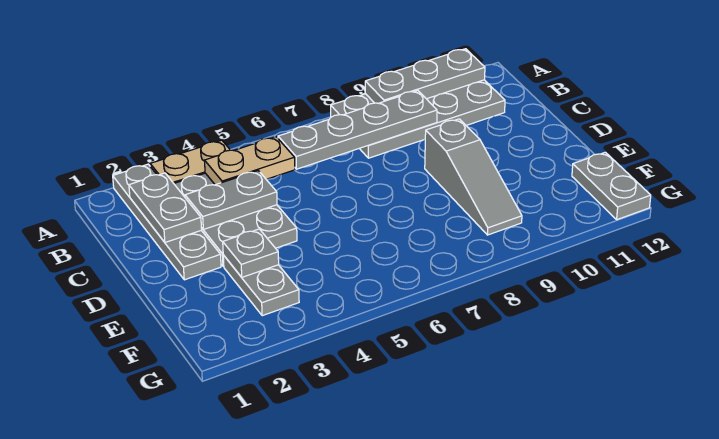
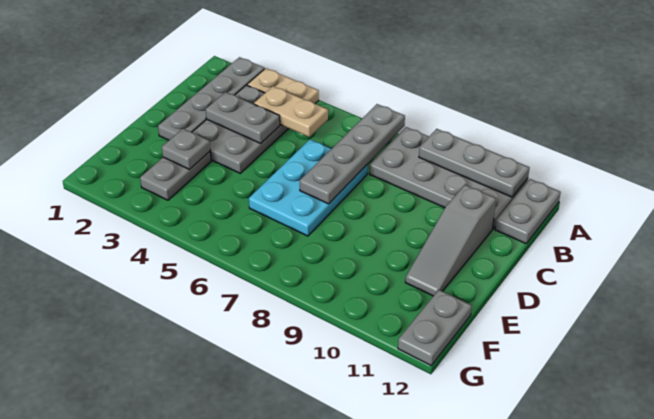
grey plate B2:C2 level 2 -> grey plate A12:B12 level 1
grey plate B6:B9 level 2 -> grey plate A7:D7 level 2
none -> cyan plate C6:E7 level 1
grey slope D9:F9 level 1 top D -> grey slope C11:E11 level 1 top C

